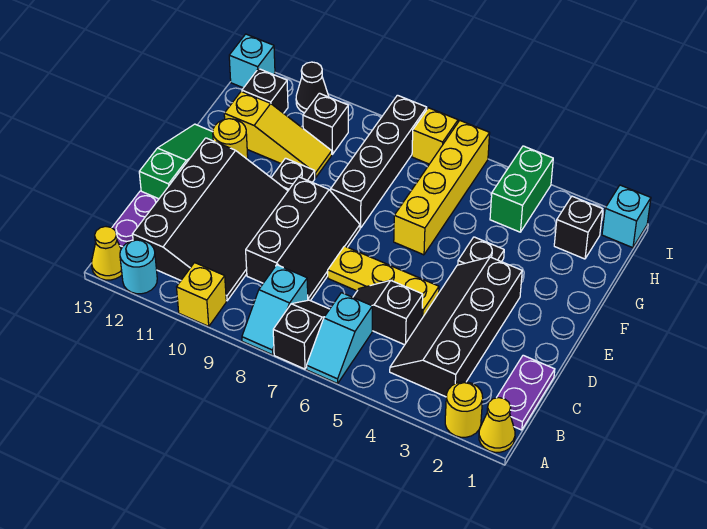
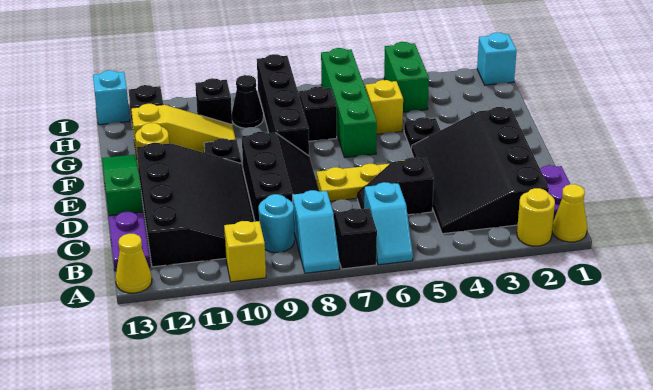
cyan round brick A12 level 1 -> cyan round brick B9 level 1
black slope B3:E4 level 1 top 3 -> black slope B2:E4 level 1 top 2
yellow brick F6:I6 level 1 -> green brick F6:I6 level 1
black brick H2 level 1 -> black brick G7 level 1
yellow brick I7 level 1 -> yellow brick G5 level 1
black cone I11 level 1 -> black cone H9 level 1

